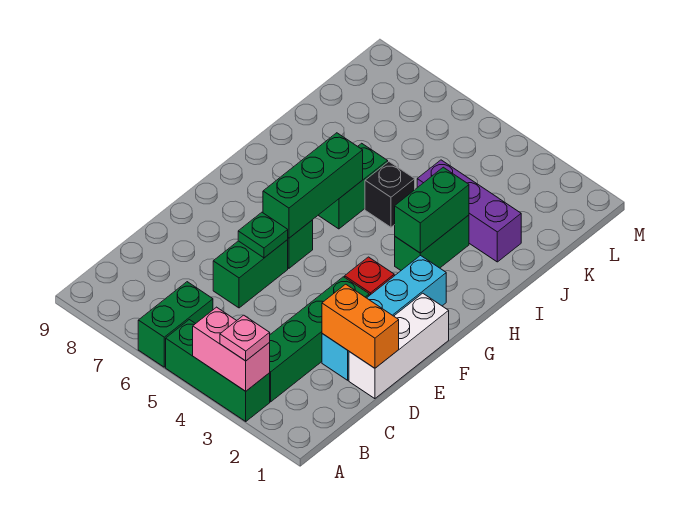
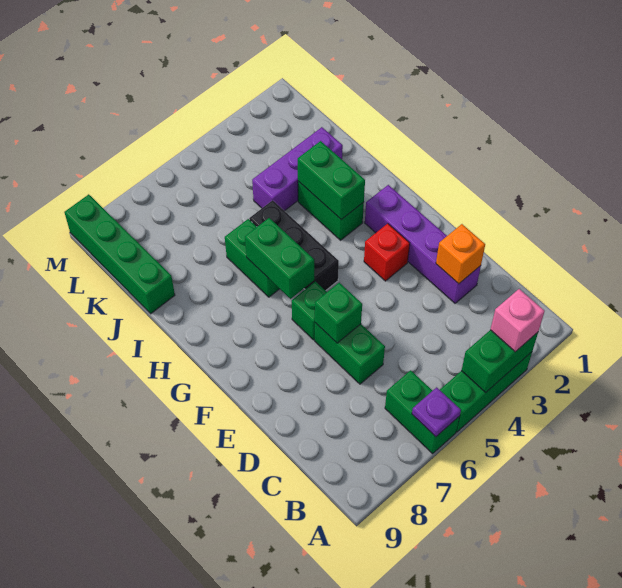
pink brick A3:A4 level 2 -> green brick A3:A4 level 2
pink plate A3 level 3 -> pink brick A3 level 3
none -> purple plate A6 level 2
green brick B3:E3 level 1 -> green brick J9:M9 level 1
white brick D1:F1 level 1 -> none
orange brick D1:D2 level 2 -> orange brick D2 level 2
cyan brick D2:G2 level 1 -> purple brick D2:G2 level 1
green plate E6 level 2 -> green brick E6 level 2
green brick F6:H6 level 2 -> green brick G6:H6 level 2
black brick I5 level 1 -> black brick G5:I5 level 1

